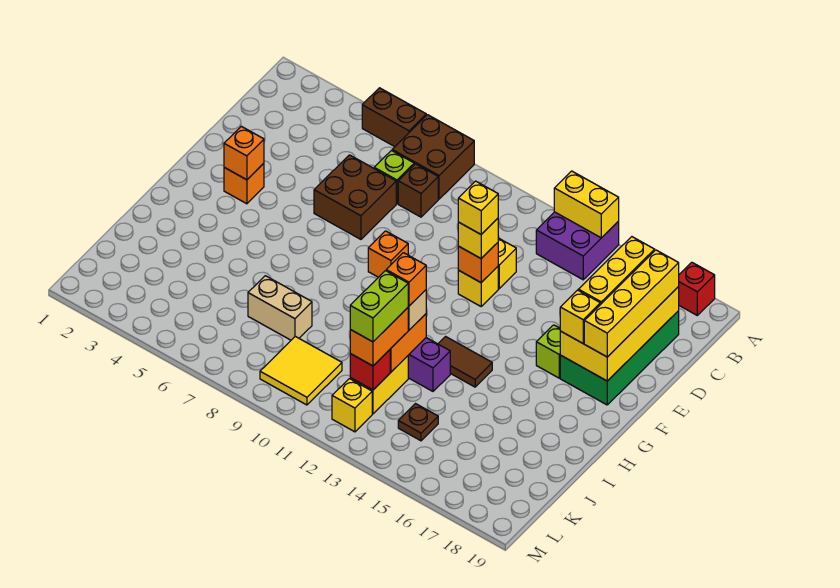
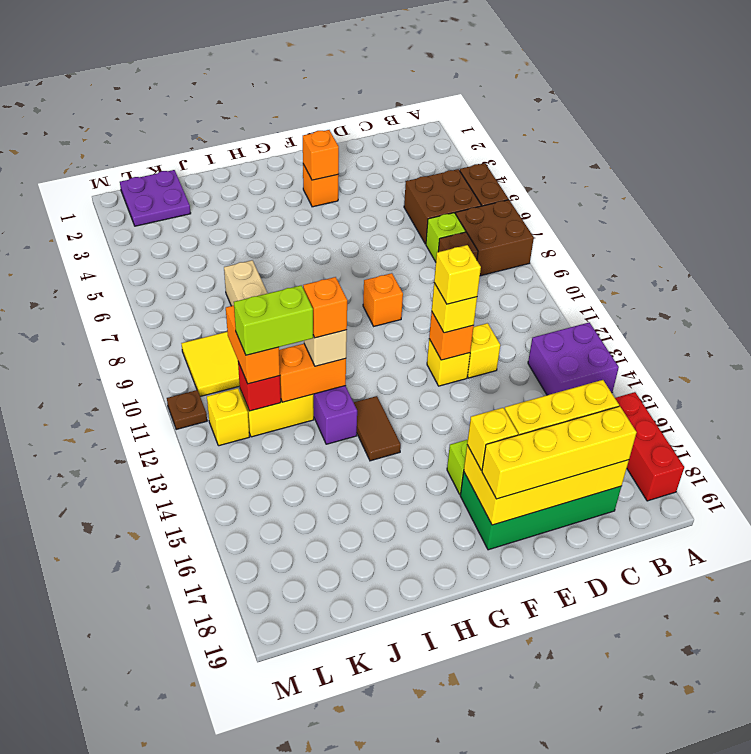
yellow brick A13:A14 level 2 -> none
red brick A18 level 1 -> red brick A16:A18 level 1
brown brick D6:E7 level 1 -> brown brick B5:C6 level 1
orange brick J12:K12 level 3 -> orange brick K11:K12 level 3
none -> purple plate K1:L2 level 1
brown plate K14 level 1 -> brown plate M11 level 1

